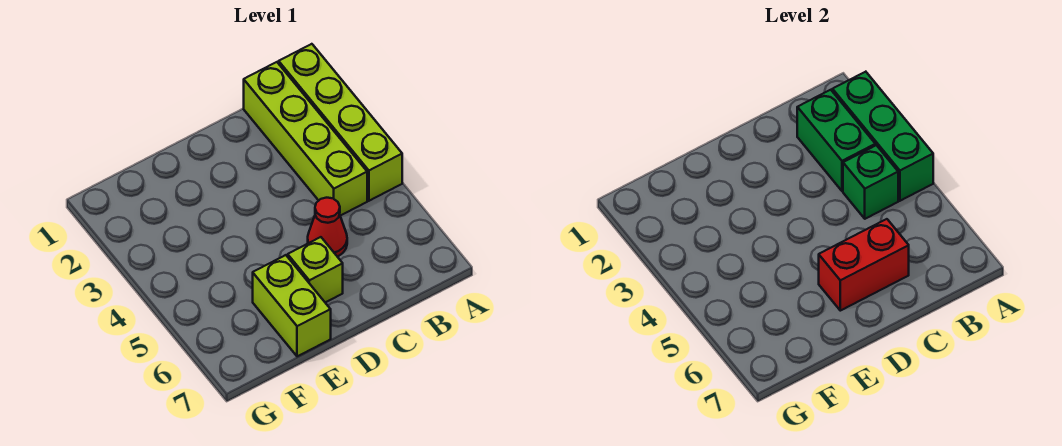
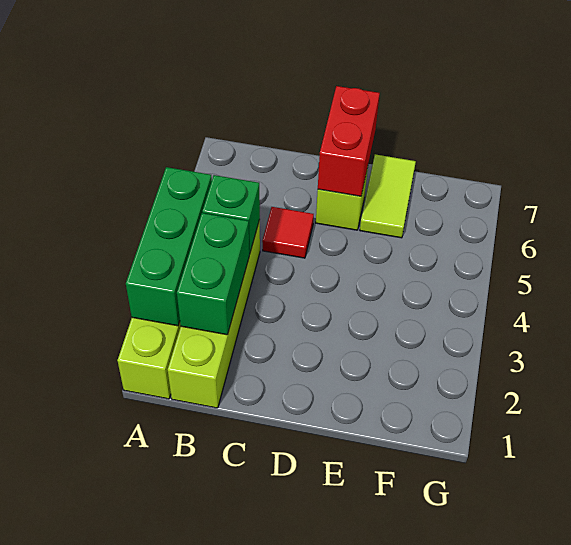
red cone C5 level 1 -> red tile C5 level 1
red brick C6:D6 level 2 -> red brick D6:D7 level 2
lime brick E6:E7 level 1 -> lime tile E6:E7 level 1

